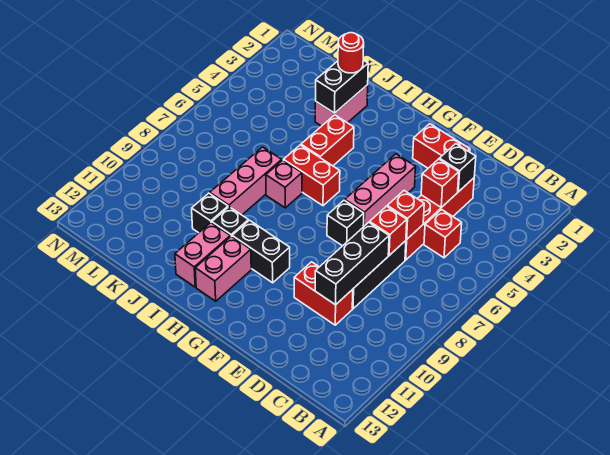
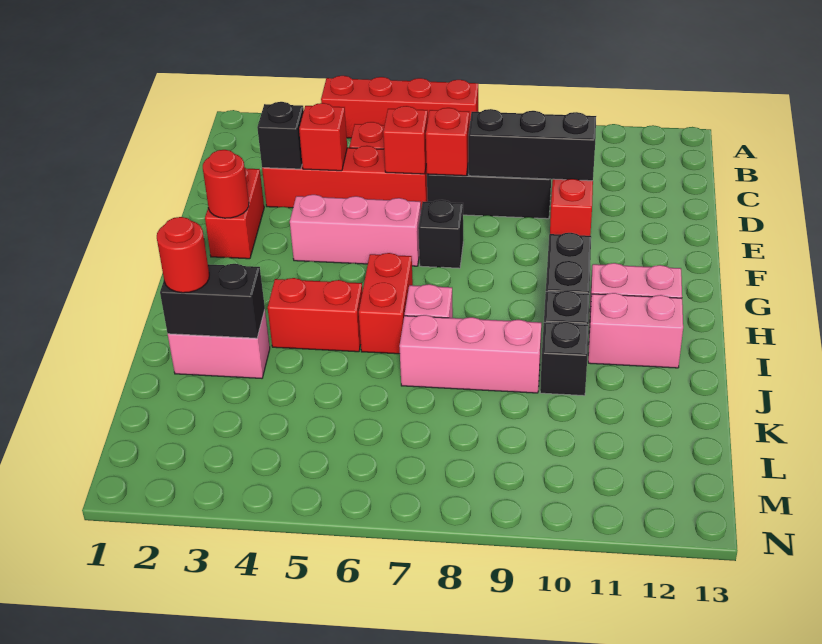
none -> red brick A4:A7 level 1
none -> red round brick F2 level 2

